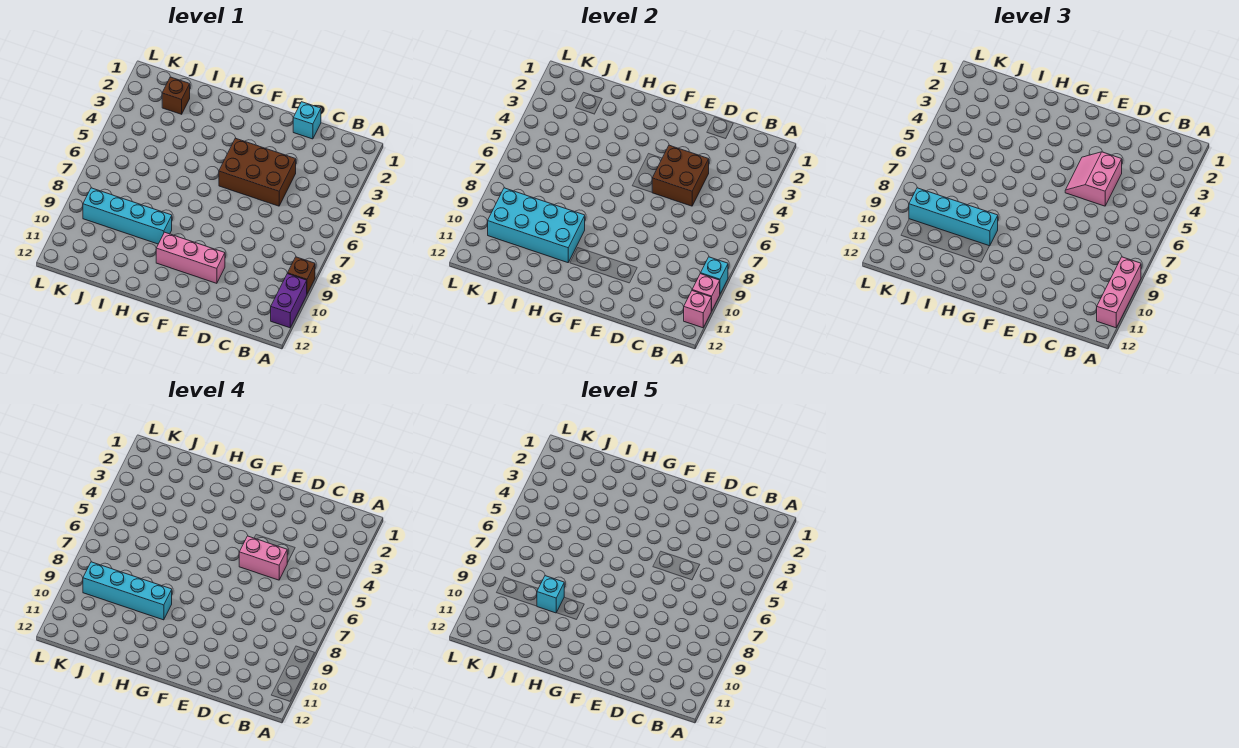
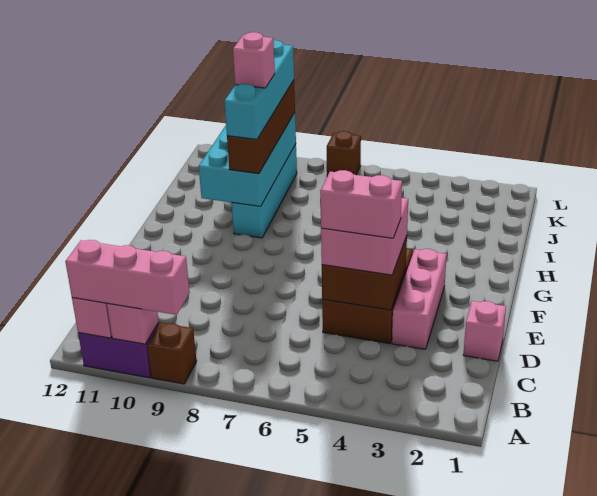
cyan brick A9 level 2 -> none
cyan brick D1 level 1 -> pink brick D1 level 1
pink slope D4:E5 level 3 top D -> pink brick D4:E5 level 3
pink brick D5:E5 level 4 -> pink brick D4:D5 level 4
pink brick E10:G10 level 1 -> pink brick D3:F3 level 1
cyan brick H9:K9 level 3 -> brown brick H9:K9 level 3
cyan brick I9 level 5 -> pink brick I9 level 5
brown brick J2 level 1 -> brown brick L7 level 1

